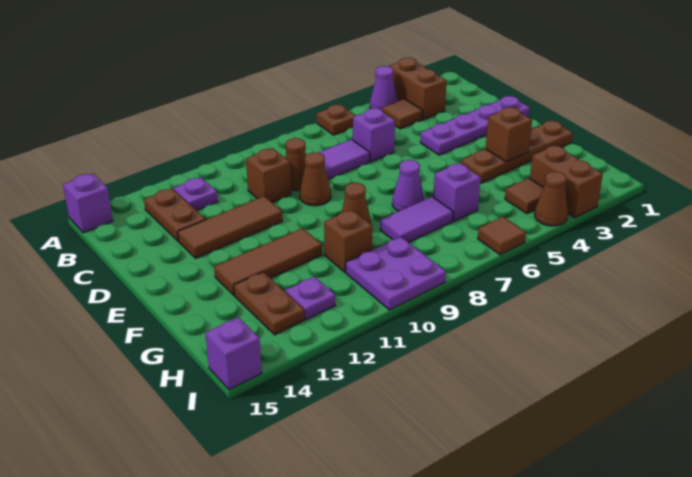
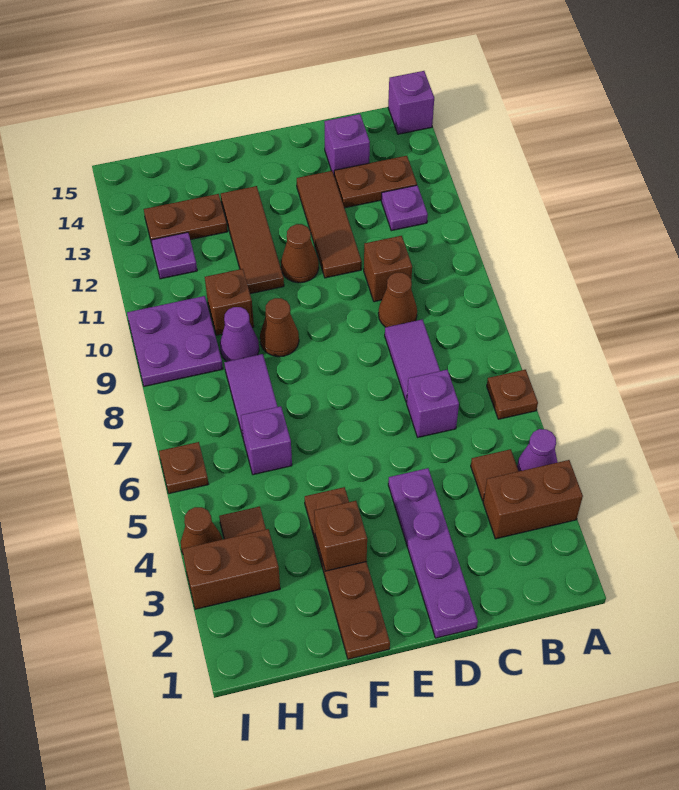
brown cone D9 level 1 -> brown cone E11 level 1
purple cone F7 level 1 -> purple cone G9 level 1
brown tile I6 level 1 -> brown plate I6 level 1
purple brick I15 level 1 -> purple brick C14 level 1

